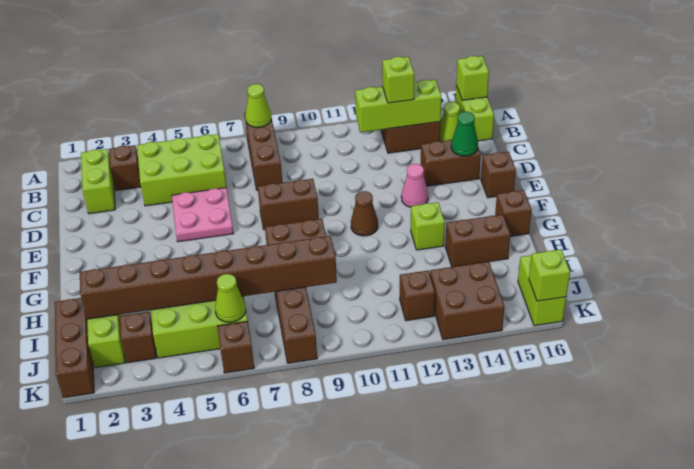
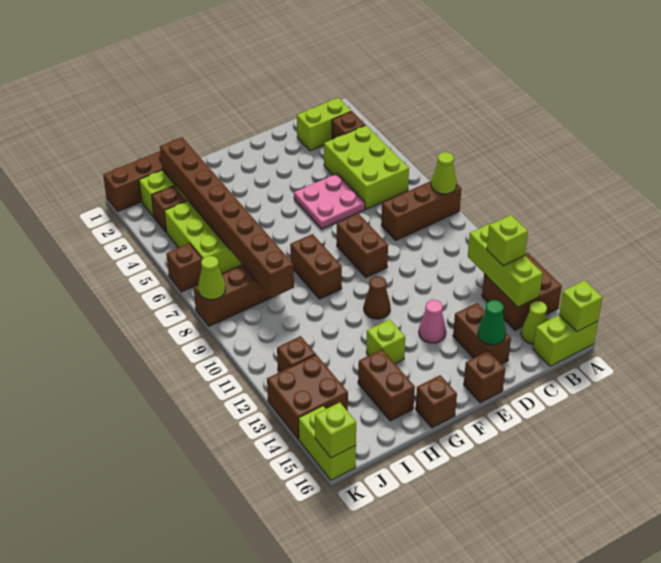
lime cone J6 level 2 -> lime cone K8 level 2
lime brick J16:K16 level 1 -> lime brick K15:K16 level 1

